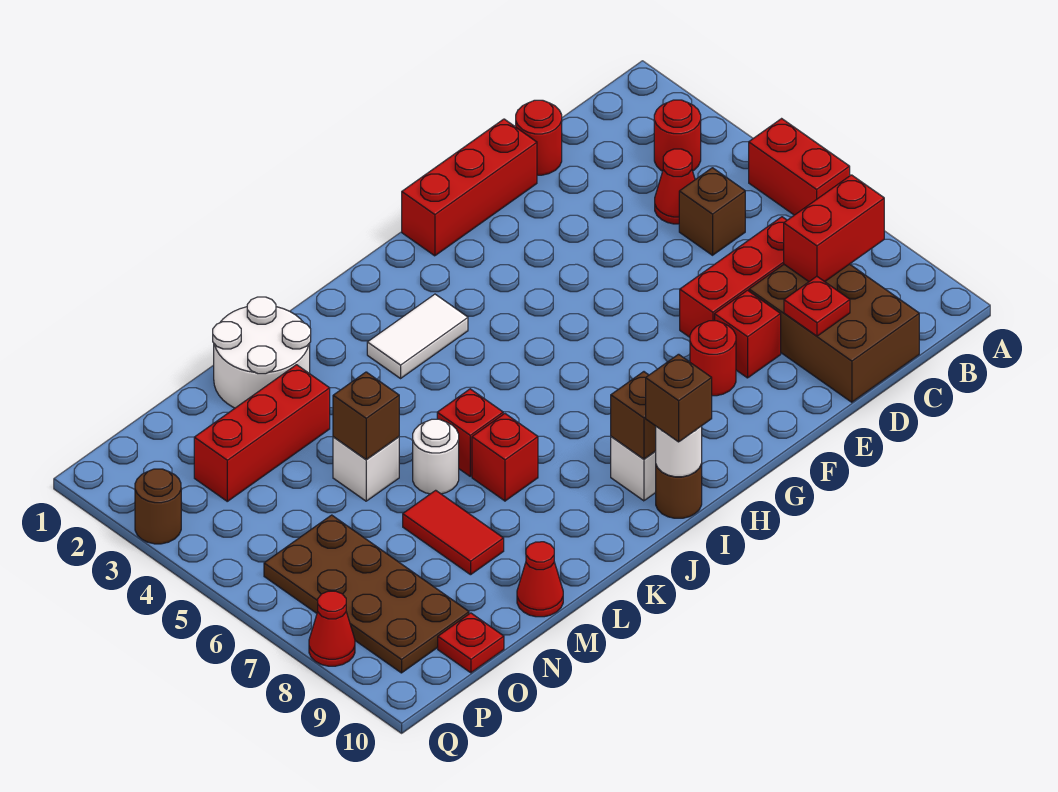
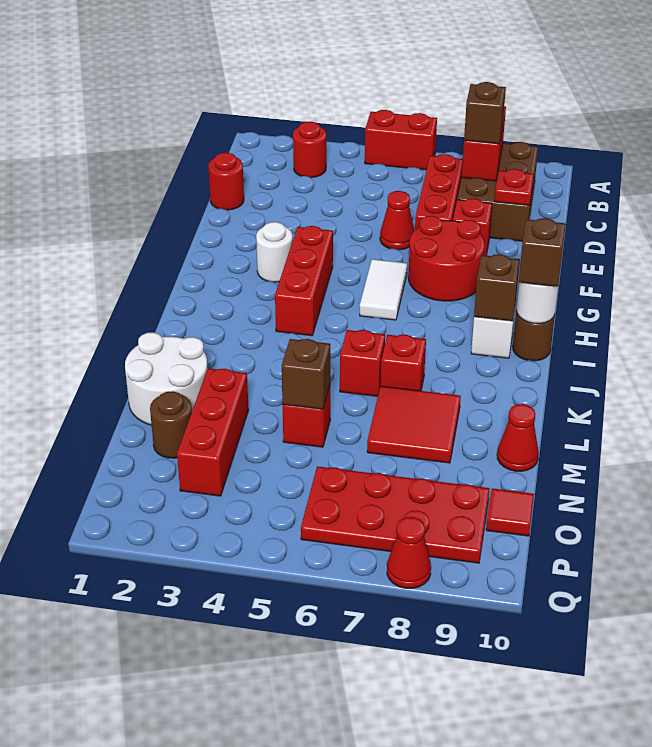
red cone C4 level 1 -> red cone E6 level 1
brown brick C5 level 1 -> brown brick C8 level 3
brown brick C8:D10 level 1 -> brown brick B8:D9 level 1
red brick E1:G1 level 1 -> red brick G4:I4 level 1
red round brick F8 level 1 -> red round brick F7:G8 level 1
white tile I3:J3 level 1 -> white tile G6:H6 level 1
white round brick L6 level 1 -> white round brick G3 level 1
white brick M5 level 1 -> red brick M5 level 1
red tile M7:M8 level 1 -> red tile L7:M8 level 1
brown plate O6:P9 level 1 -> red plate O6:P9 level 1
red plate O10 level 1 -> red tile O10 level 1
brown round brick Q3 level 1 -> brown round brick N2 level 1

